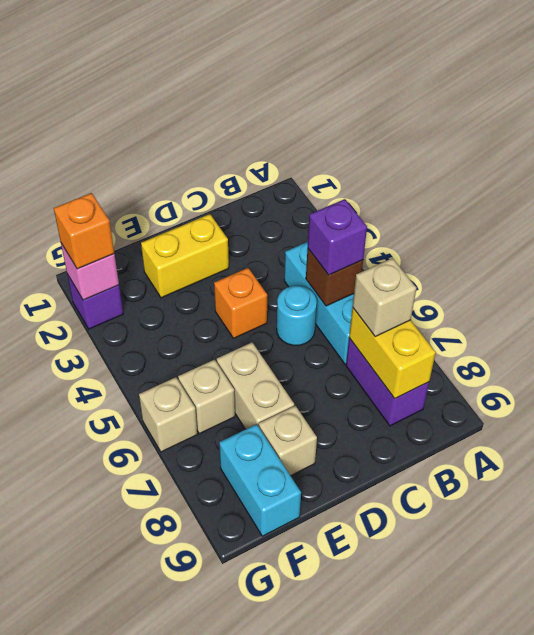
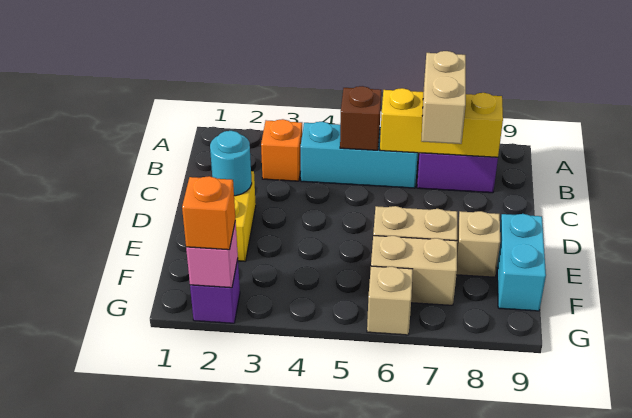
purple brick B5 level 3 -> none
yellow brick B7:B8 level 2 -> yellow brick B6:B8 level 2
tan brick B7 level 3 -> tan brick B7:C7 level 3
cyan round brick C5 level 1 -> cyan round brick D2 level 2
orange brick D4 level 1 -> orange brick B3 level 1
tan brick F6 level 1 -> tan brick F6:F7 level 1
cyan brick F8:F9 level 1 -> cyan brick E9:F9 level 1

